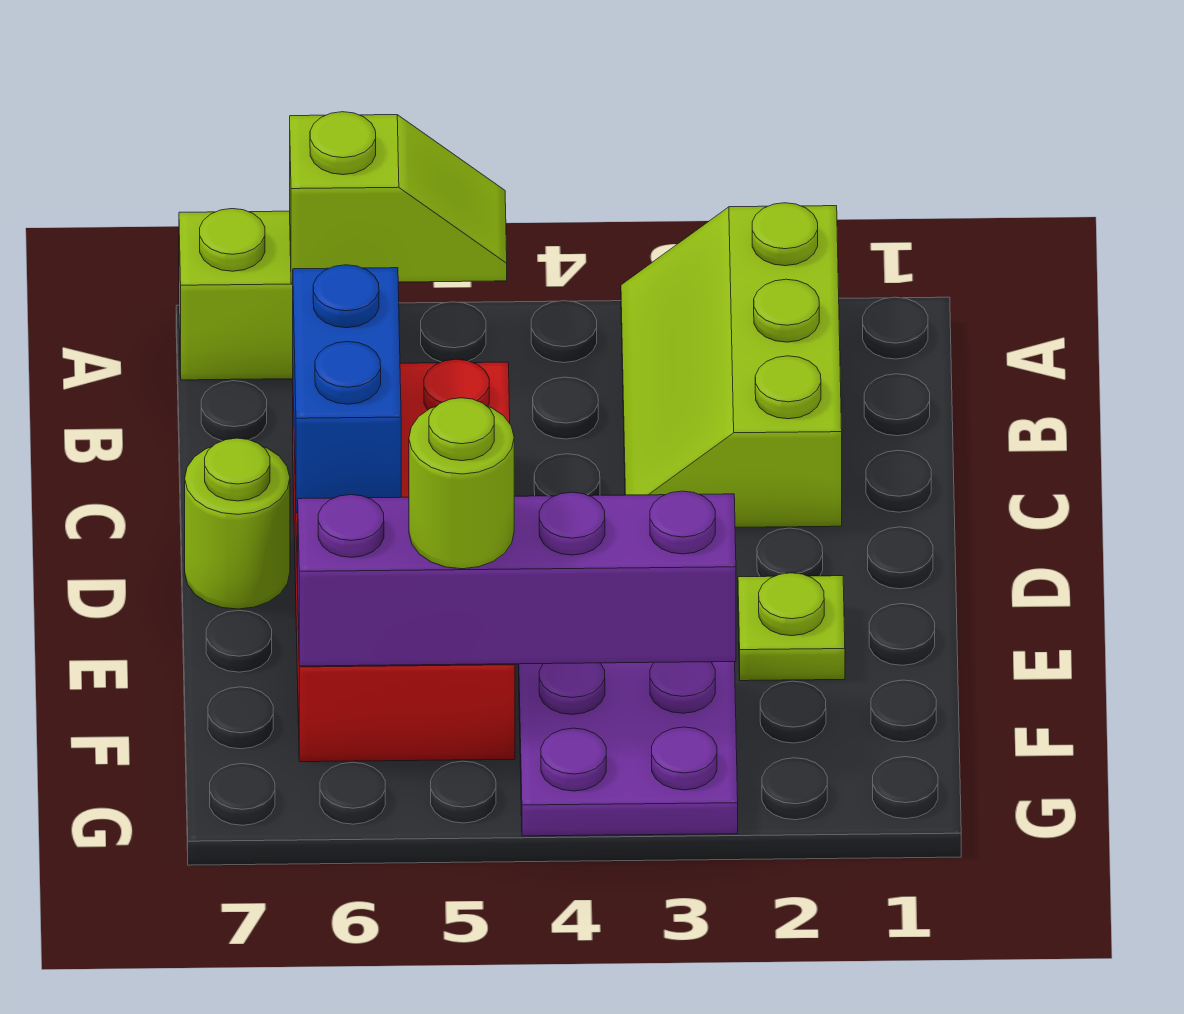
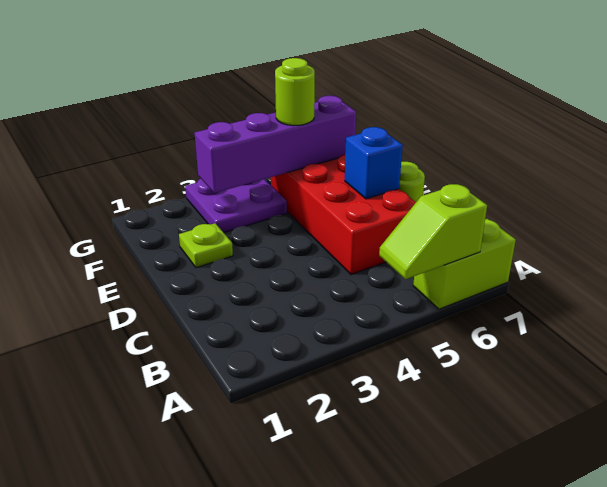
lime slope A2:C3 level 1 top 2 -> none
blue brick C6:D6 level 2 -> blue brick D6 level 2

